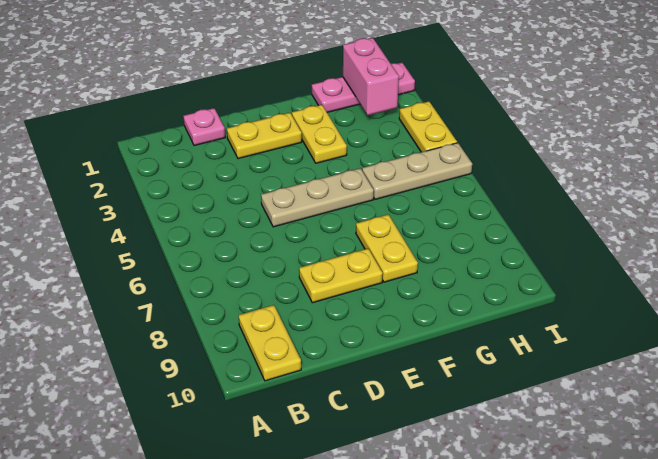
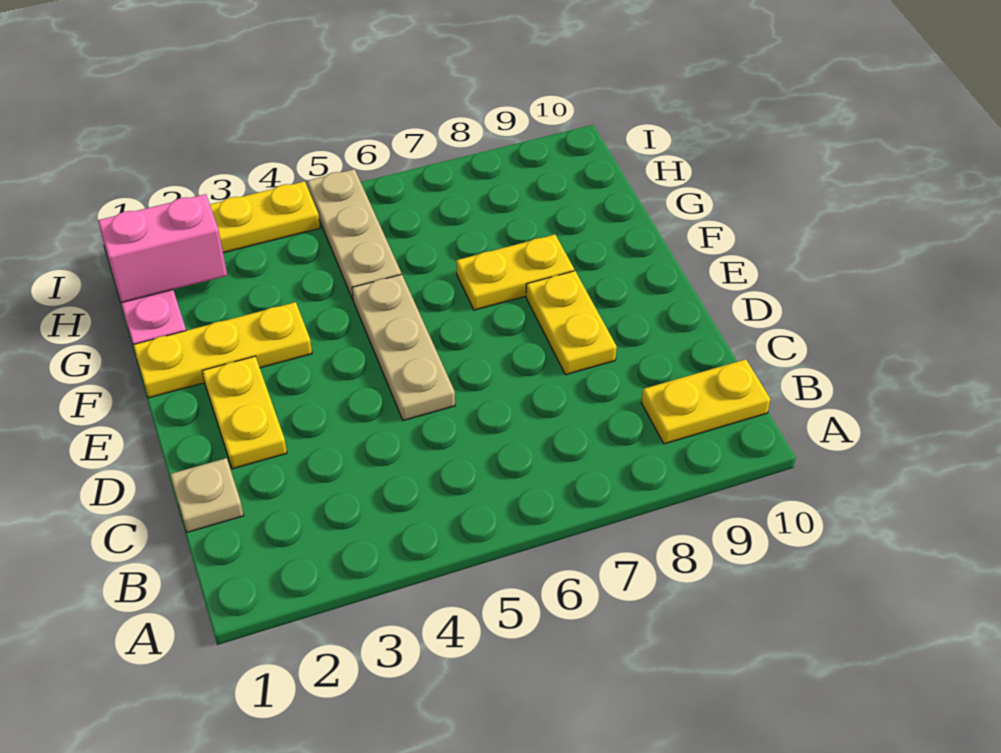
pink plate C1 level 1 -> tan plate C1 level 1
yellow plate F2:F3 level 1 -> yellow plate F1:F3 level 1

